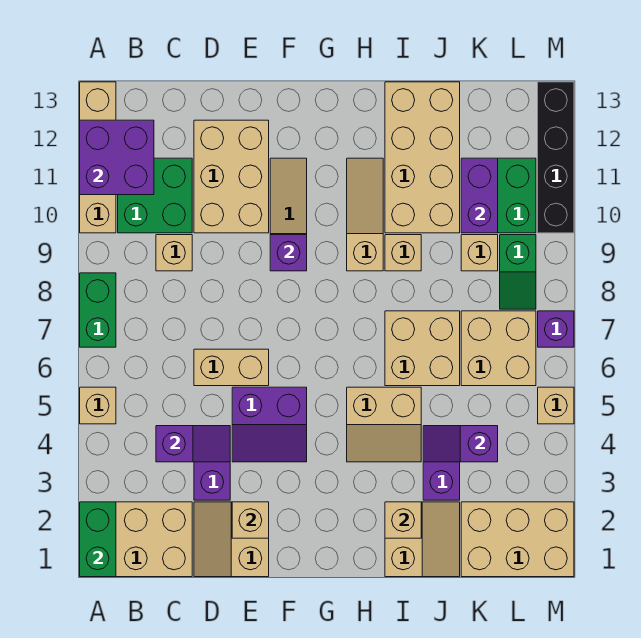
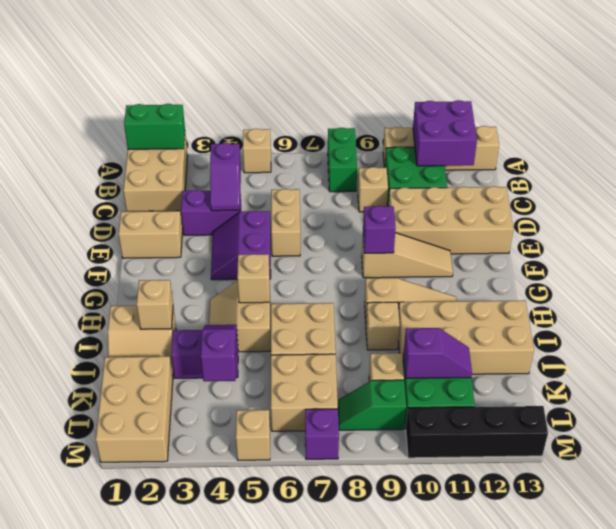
green brick A7:A8 level 1 -> green brick A8:B8 level 1
tan brick D10:E12 level 1 -> tan brick D10:E13 level 1
tan brick E2 level 2 -> tan brick H5 level 2
purple brick K10:K11 level 2 -> purple slope K10:K11 level 2 top 10

